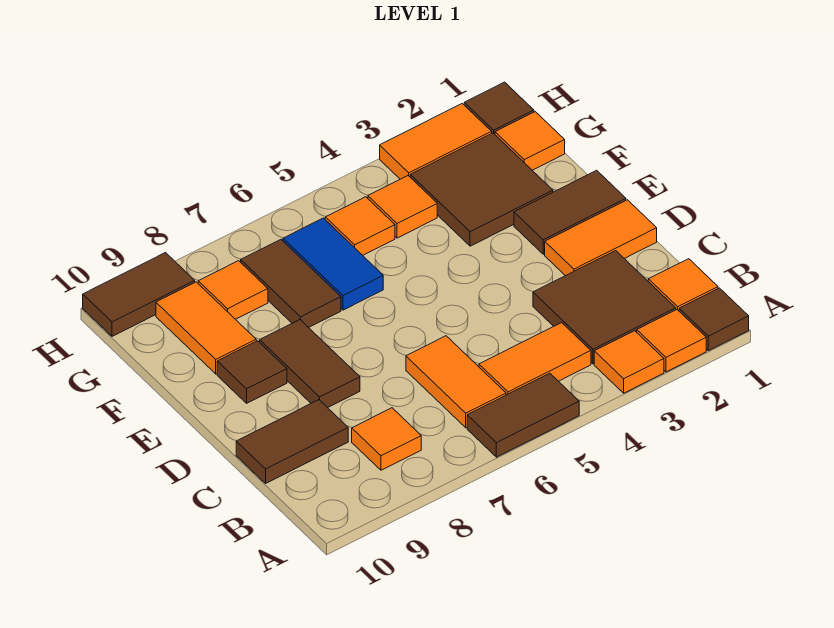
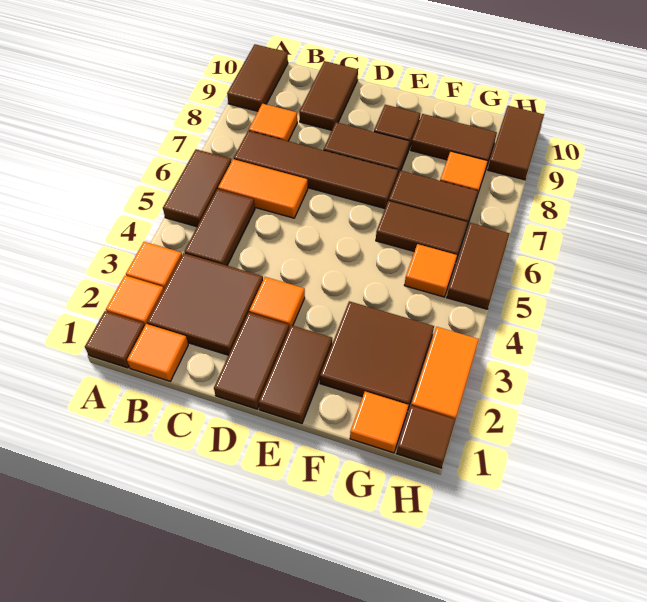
none -> brown tile A9:A10 level 1
orange tile B4:B5 level 1 -> brown tile B4:B5 level 1
none -> brown tile B7:E7 level 1
orange tile D1:D2 level 1 -> brown tile D1:D2 level 1
blue tile F6:G6 level 1 -> brown tile F6:G6 level 1
orange tile F9:G9 level 1 -> brown tile F9:G9 level 1
orange tile G4 level 1 -> orange tile D3 level 1
none -> brown tile H5:H6 level 1

